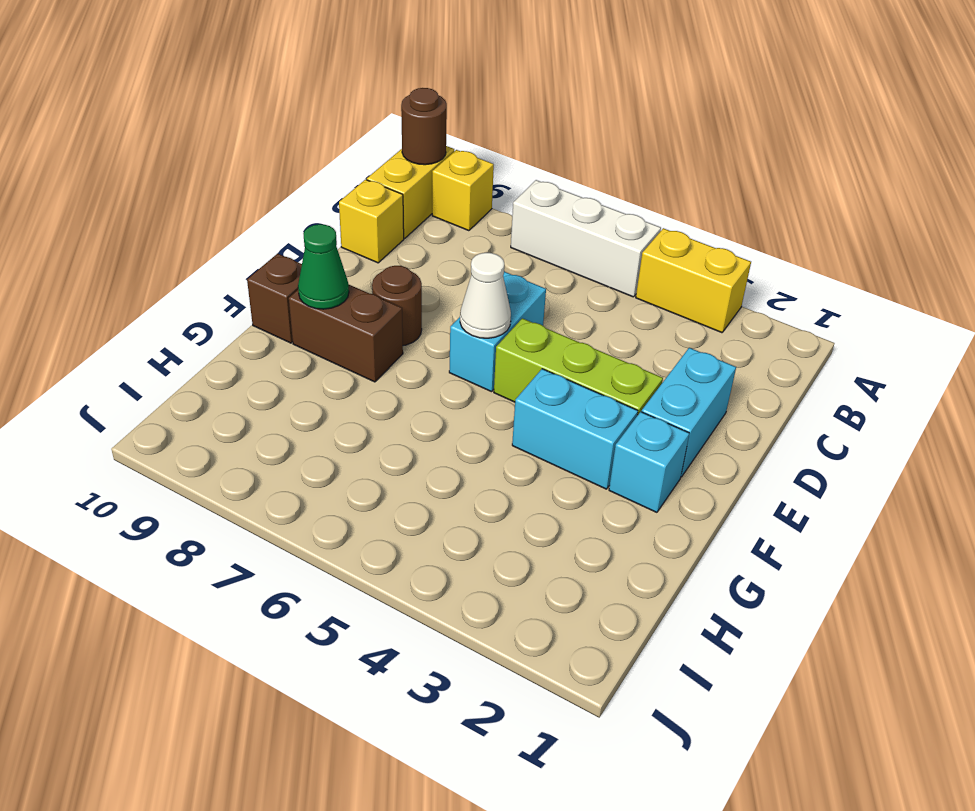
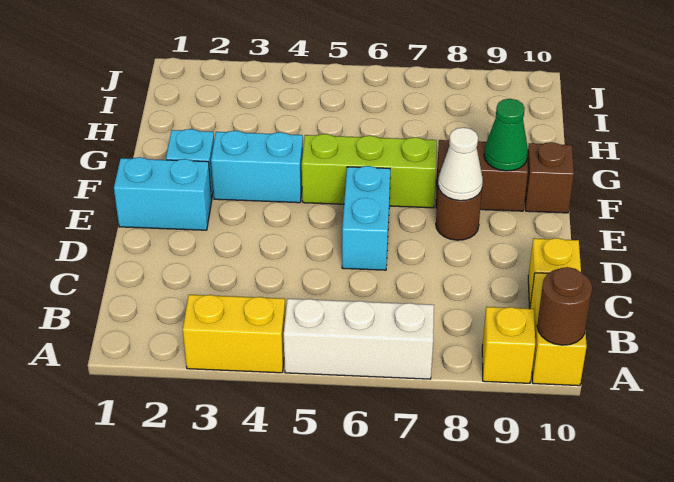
cyan brick D2:E2 level 1 -> cyan brick E1:E2 level 1
lime brick E3:E5 level 1 -> lime brick F5:F7 level 1
white cone E6 level 2 -> white cone E8 level 2

